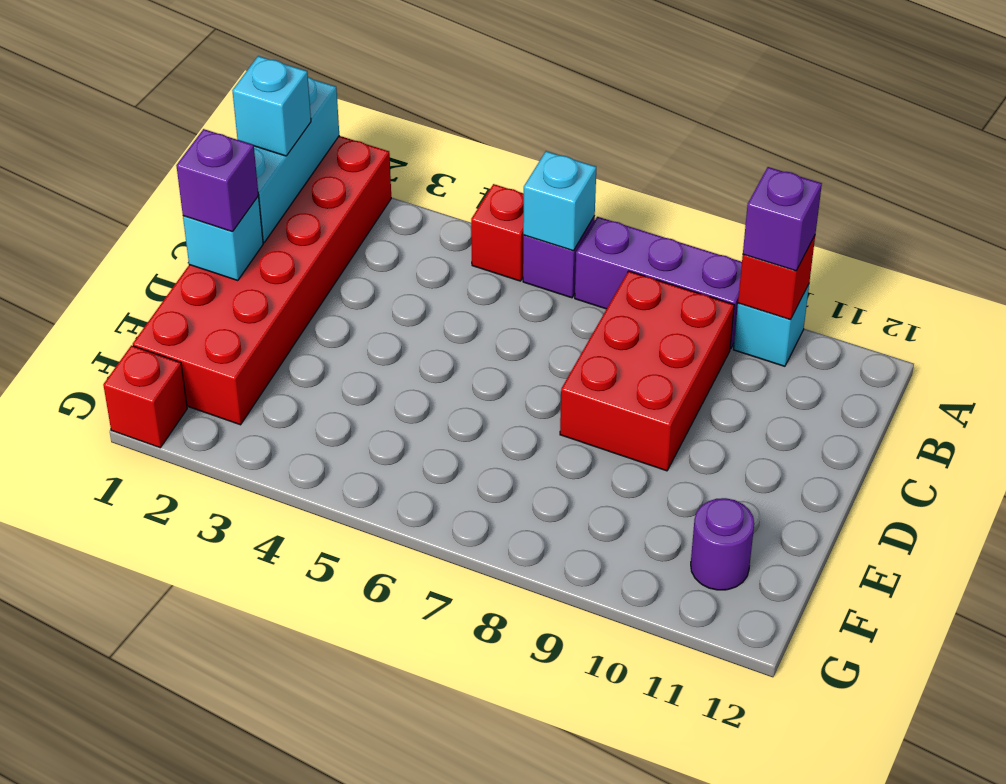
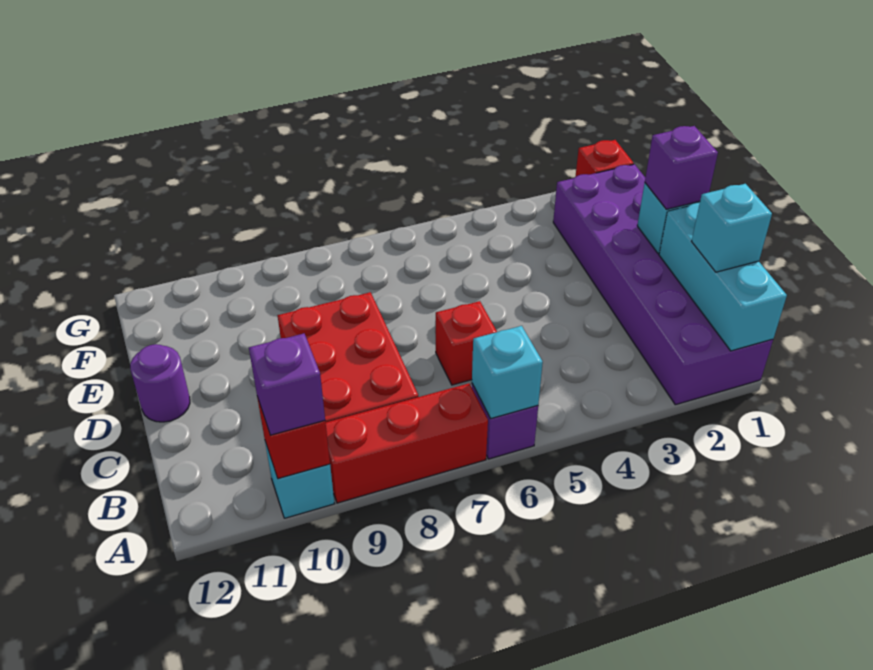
red brick A1:F2 level 1 -> purple brick A1:F2 level 1
red brick A5 level 1 -> red brick C6 level 1
purple brick A7:A9 level 1 -> red brick A7:A9 level 1
purple round brick F11 level 1 -> purple round brick D12 level 1

